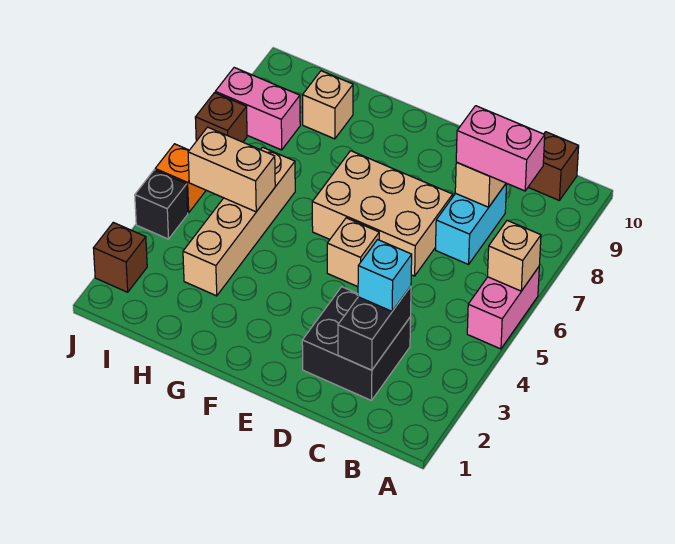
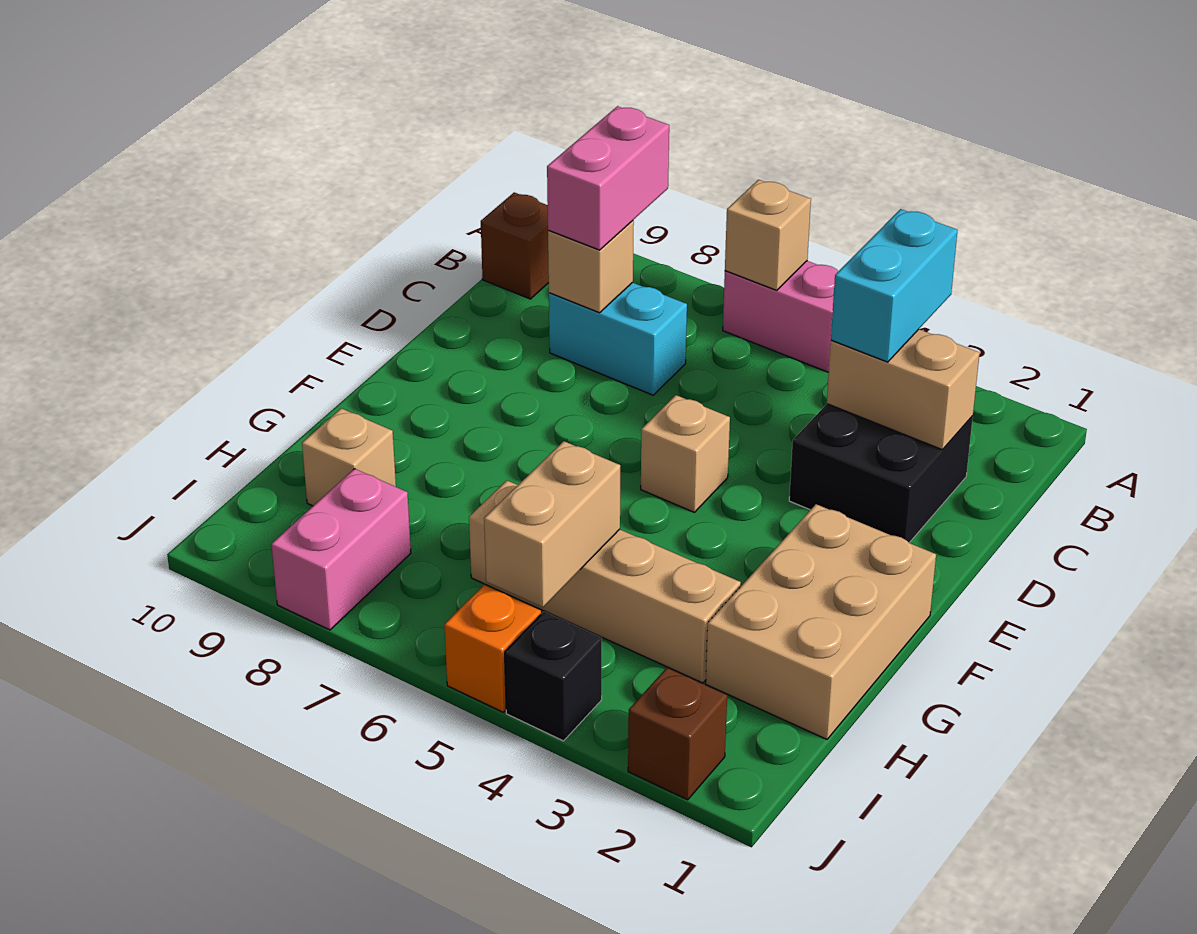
black brick C2:C3 level 2 -> tan brick C2:C3 level 2
cyan brick C3 level 3 -> cyan brick B3:C3 level 3
tan brick D6:F7 level 1 -> tan brick F1:H2 level 1
brown brick J7 level 1 -> none

